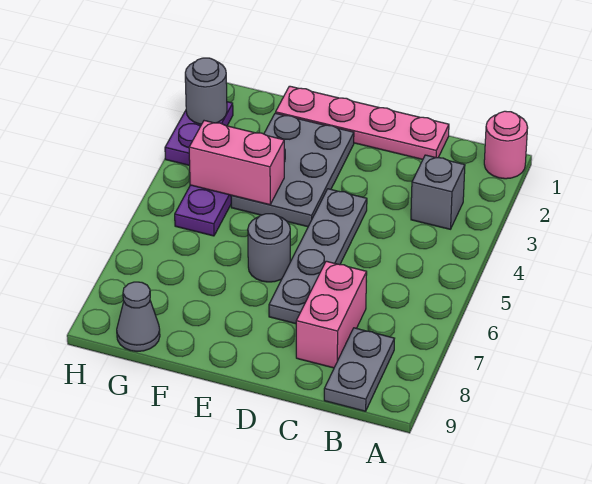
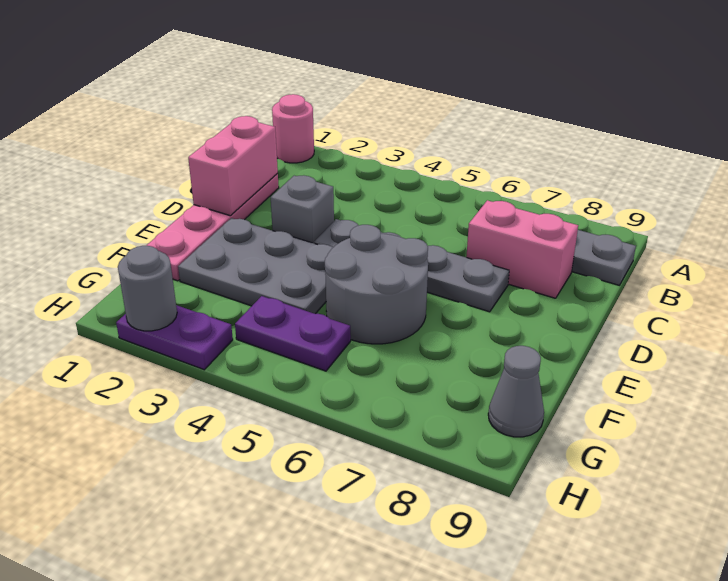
grey brick B3 level 1 -> grey brick D3 level 1
grey round brick E6 level 1 -> grey round brick E5:F6 level 1
pink brick F4:G4 level 2 -> pink brick C1:D1 level 2

